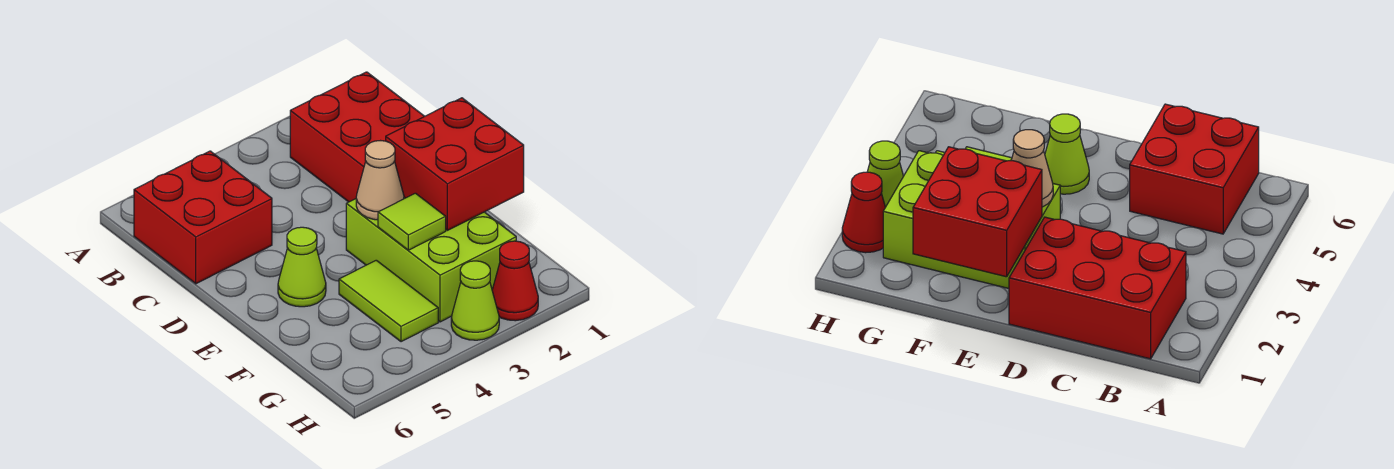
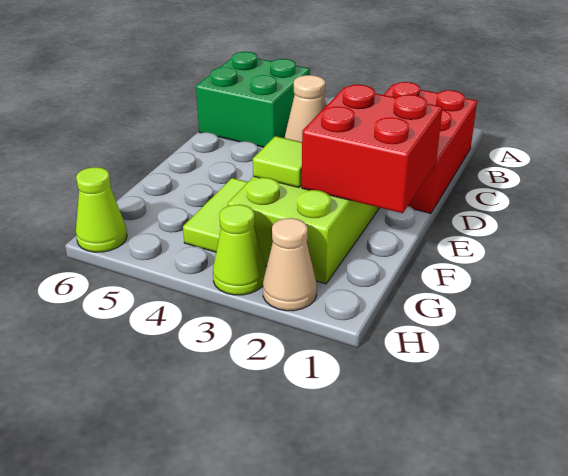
red brick B5:C6 level 1 -> green brick B5:C6 level 1
lime cone E5 level 1 -> lime cone H6 level 1
red cone H2 level 1 -> tan cone H2 level 1

